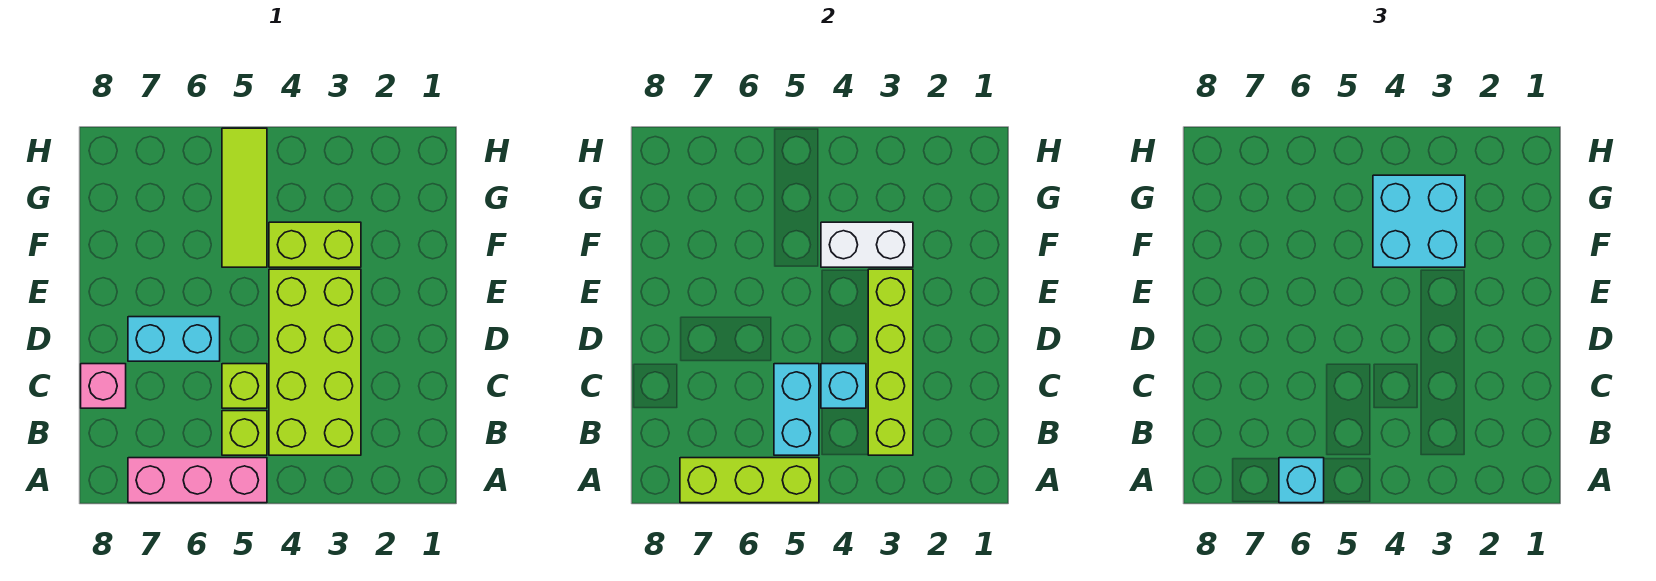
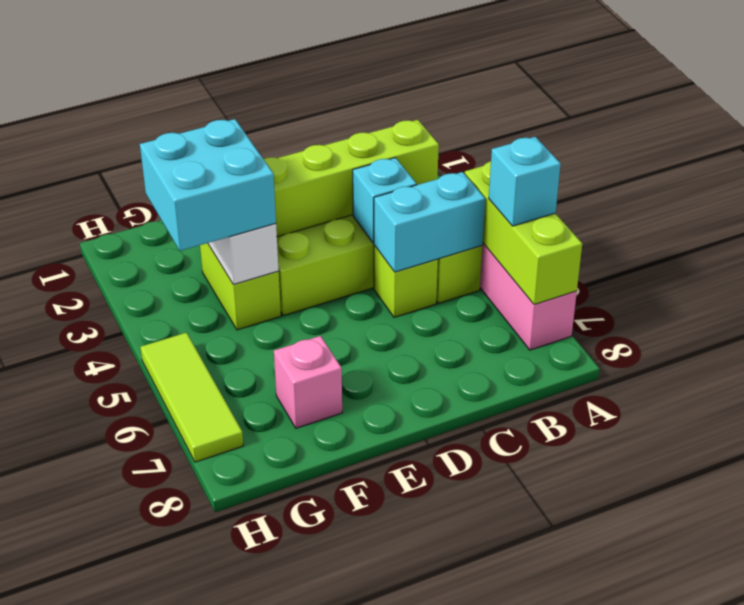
pink brick C8 level 1 -> pink brick F7 level 1
cyan brick D6:D7 level 1 -> none
lime tile F5:H5 level 1 -> lime tile H5:H7 level 1

